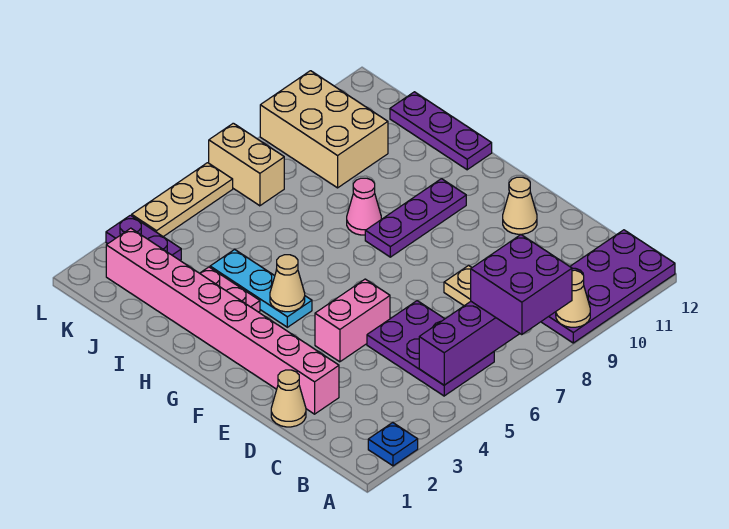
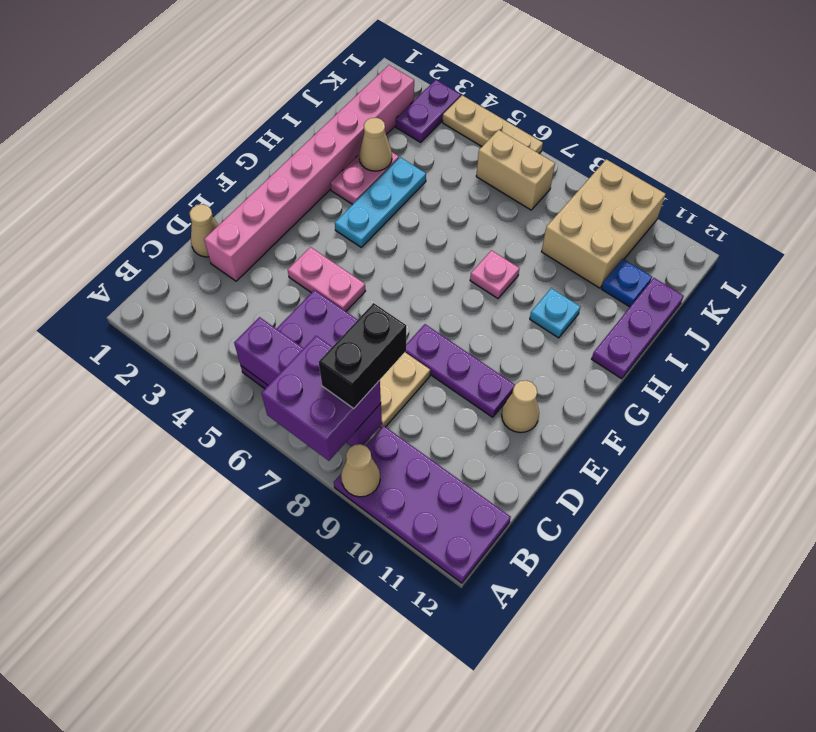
blue plate A2 level 1 -> blue plate J11 level 1
none -> black brick B8:C8 level 4
pink brick E4:E5 level 1 -> pink plate E4:E5 level 1
tan cone G4 level 2 -> tan cone I3 level 2
purple plate G8:G10 level 1 -> purple plate E8:E10 level 1
pink cone H8 level 1 -> pink plate H8 level 1
none -> cyan plate H10 level 1
tan brick K7:L7 level 1 -> tan brick K6:K7 level 1

